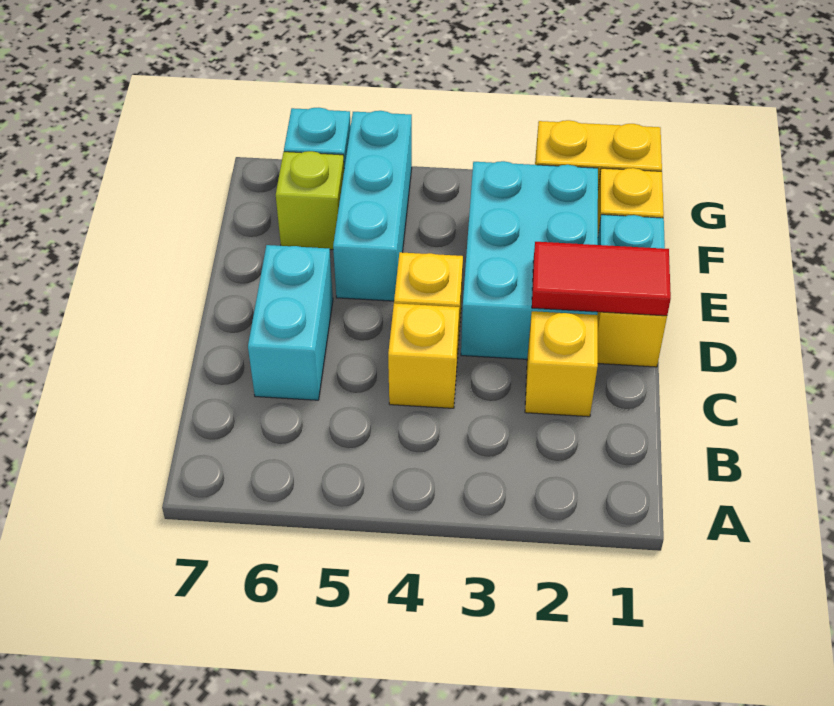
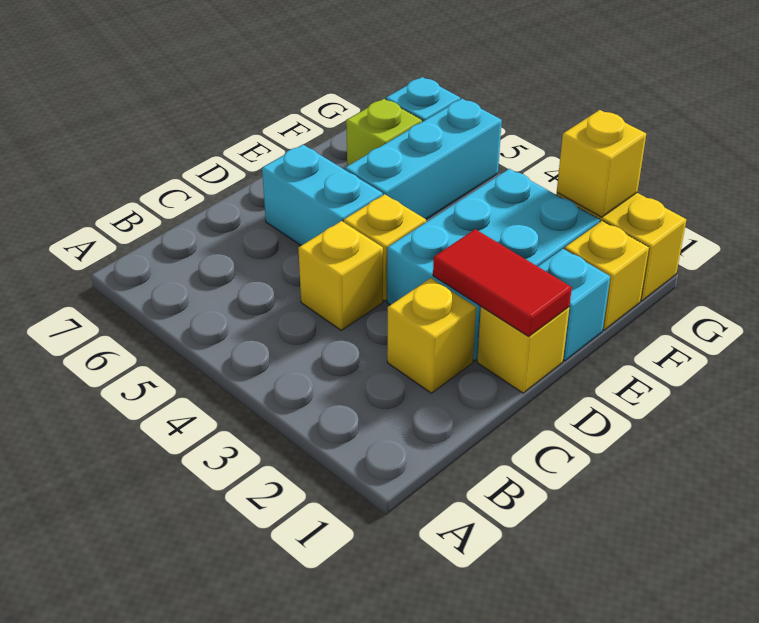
cyan brick C6:D6 level 1 -> cyan brick D5:D6 level 1
none -> yellow brick G2 level 2

